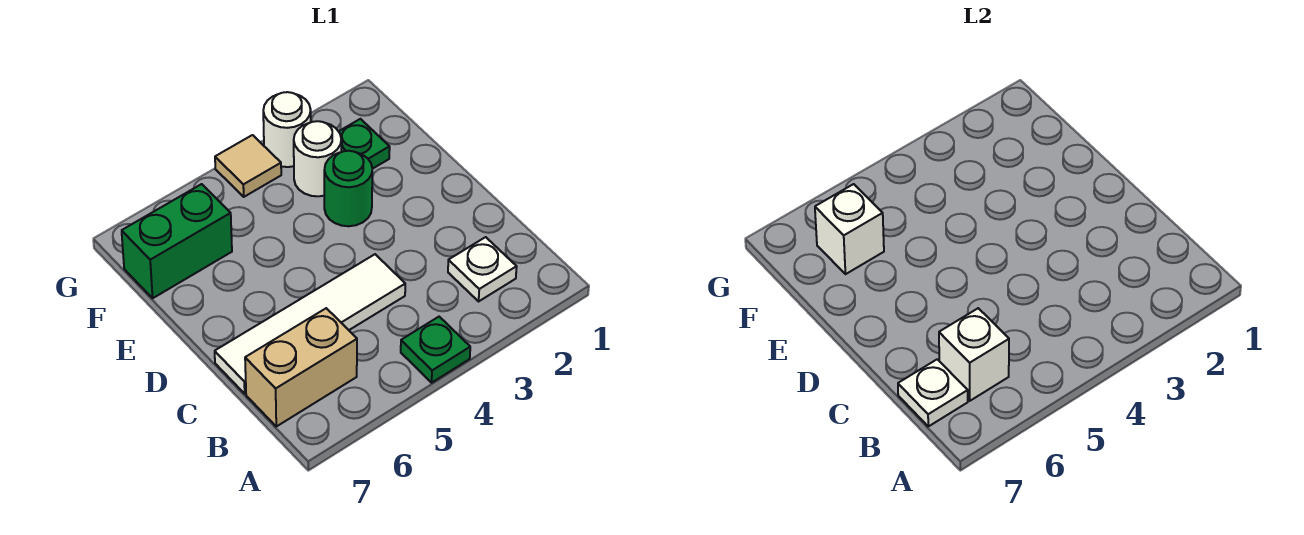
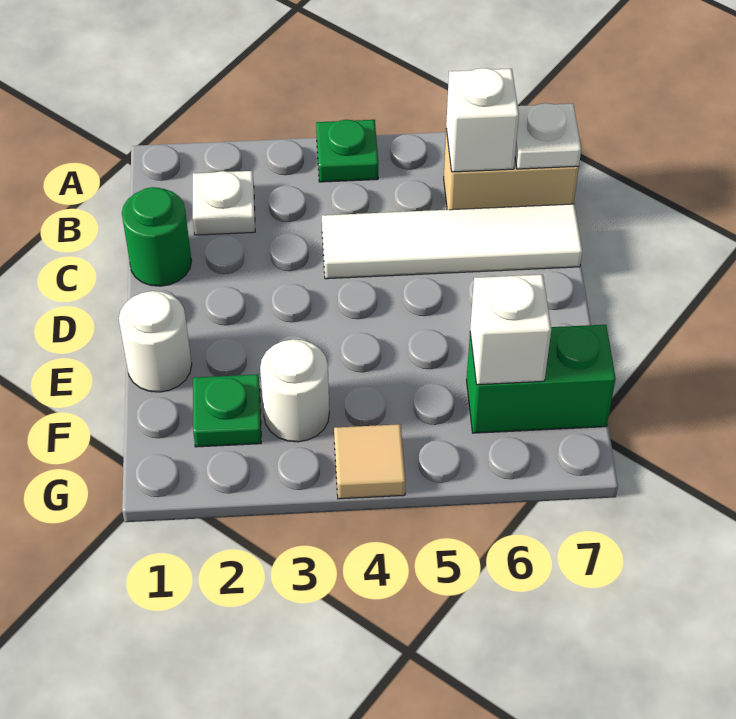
green round brick E3 level 1 -> green round brick C1 level 1
white round brick G3 level 1 -> white round brick E1 level 1

